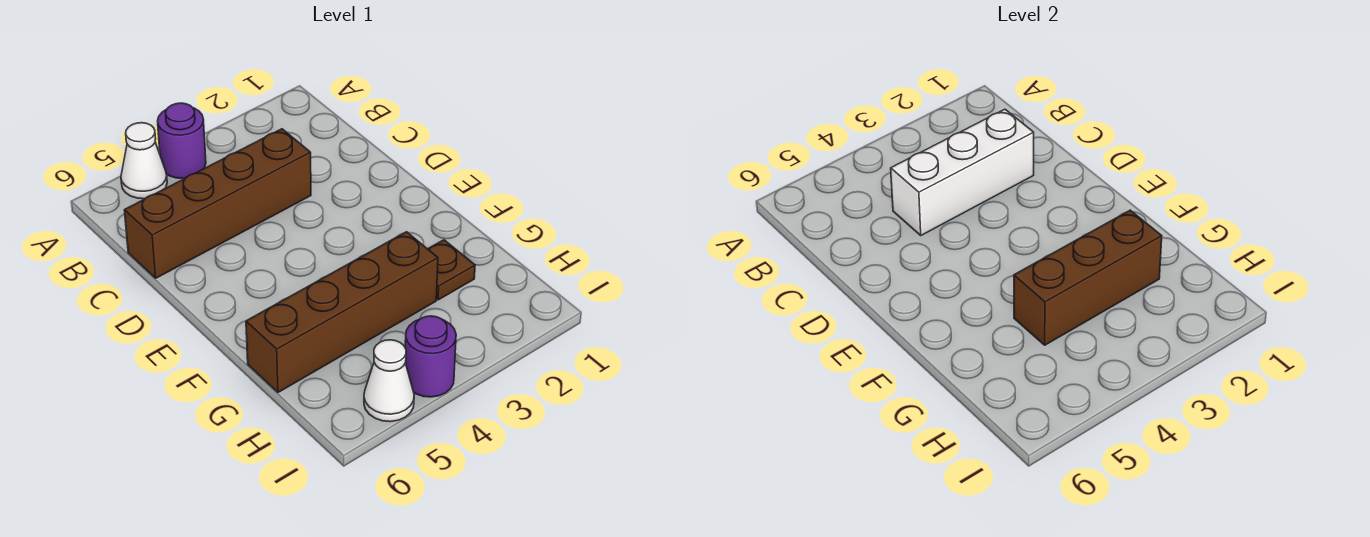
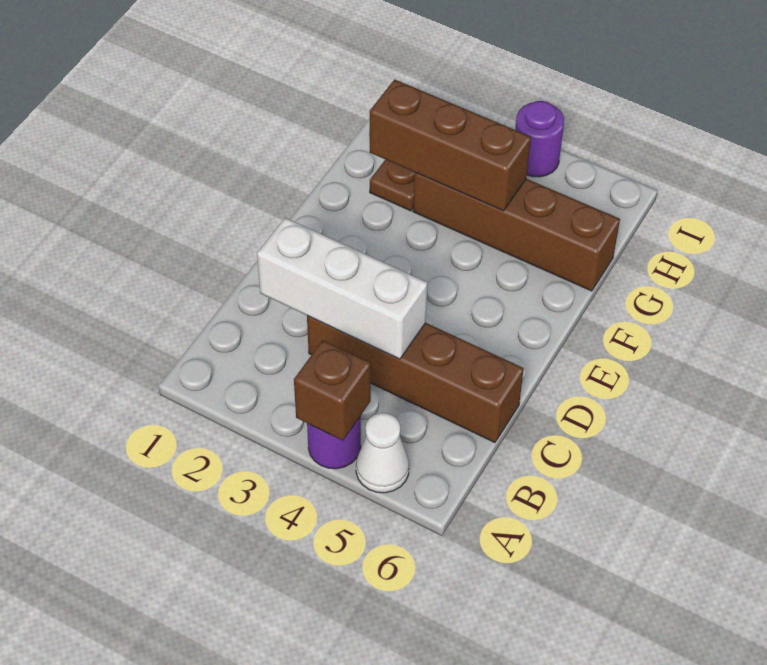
none -> brown brick A4 level 2
white cone I5 level 1 -> none

